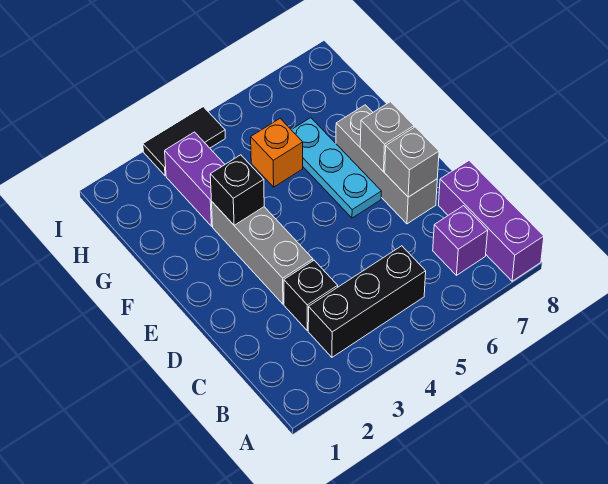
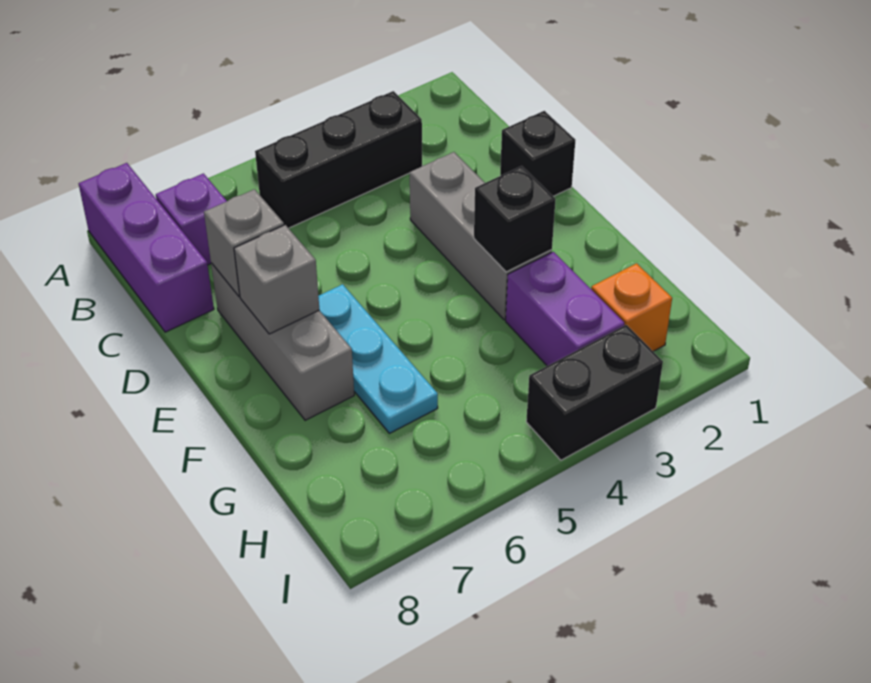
black brick C3 level 1 -> black brick D1 level 1
orange brick G5 level 1 -> orange brick H2 level 1
black tile I3:I4 level 1 -> black brick I3:I4 level 1

